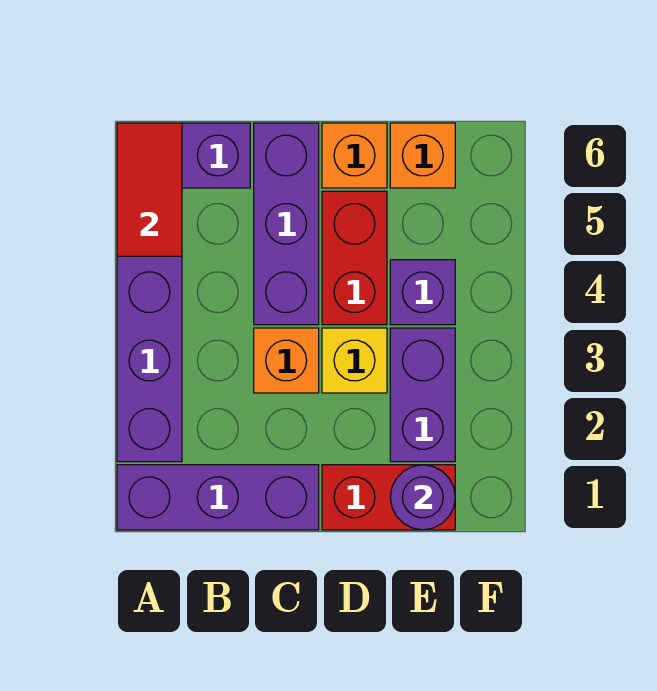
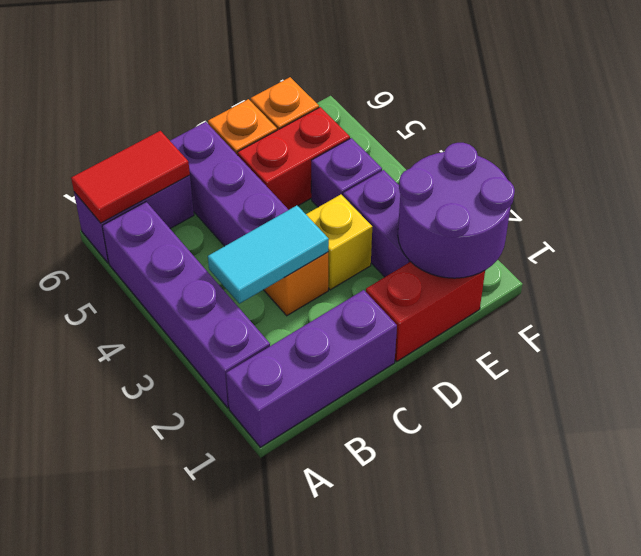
red tile A5:A6 level 2 -> red tile A6:B6 level 2
none -> cyan tile B3:C3 level 2
red brick D4:D5 level 1 -> red brick D5:E5 level 1
purple round brick E1 level 2 -> purple round brick E1:F2 level 2

